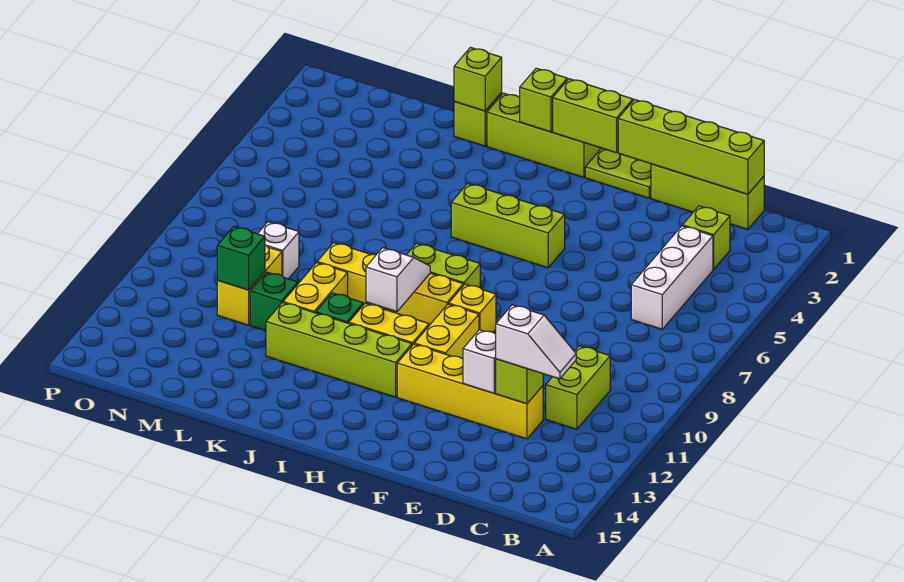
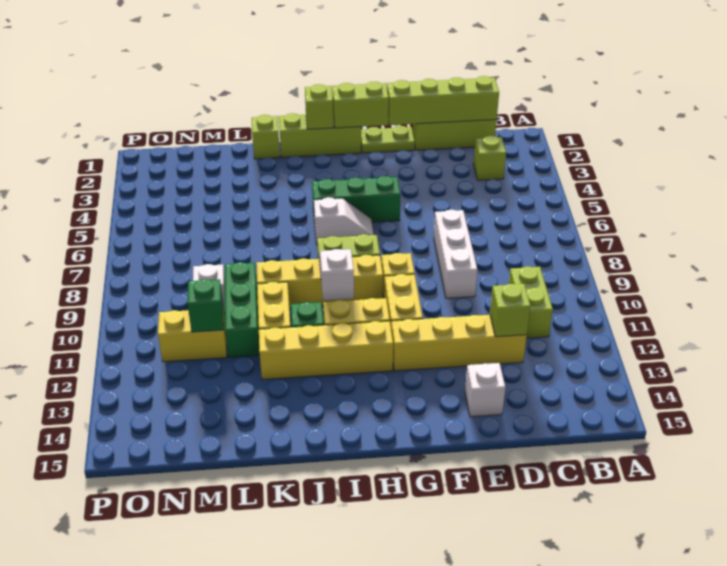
white brick C4:C6 level 1 -> white brick E7:E9 level 1
white slope C12:D12 level 3 top D -> white slope H6:I6 level 1 top I
white brick E12 level 2 -> white brick E14 level 1
lime brick G5:I5 level 1 -> green brick G5:I5 level 1
lime brick H12:K12 level 1 -> yellow brick H12:K12 level 1
lime brick K1 level 2 -> none
green brick L11 level 1 -> green brick L9:L11 level 1
yellow brick M10:M11 level 1 -> yellow brick M11:N11 level 1

